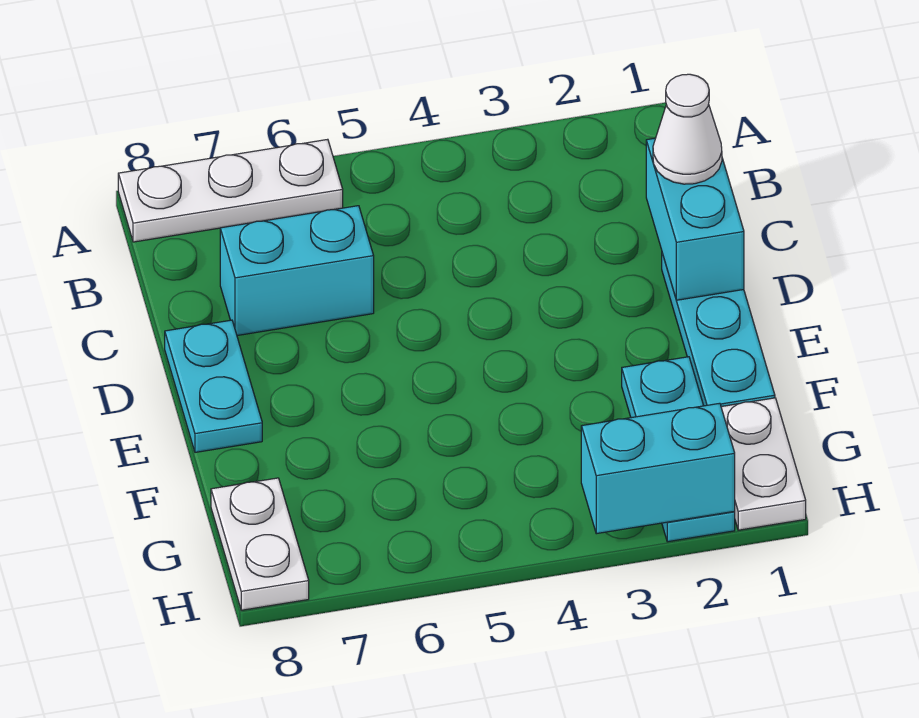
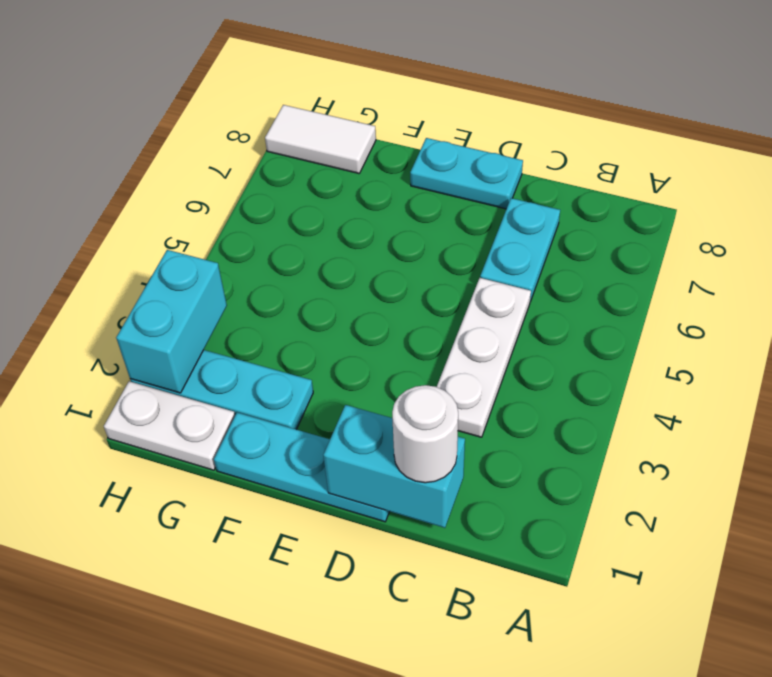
white plate A6:A8 level 1 -> white plate C3:C5 level 1
white cone C1 level 3 -> white round brick C1 level 3
cyan brick C6:C7 level 1 -> cyan plate C6:C7 level 1
white plate G8:H8 level 1 -> white tile G8:H8 level 1

